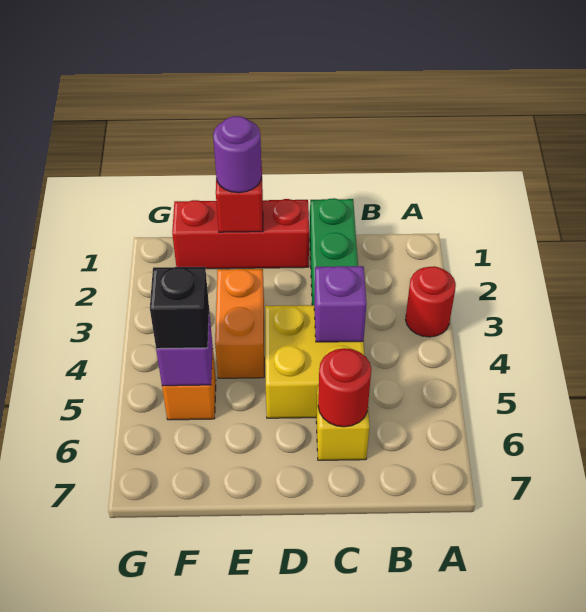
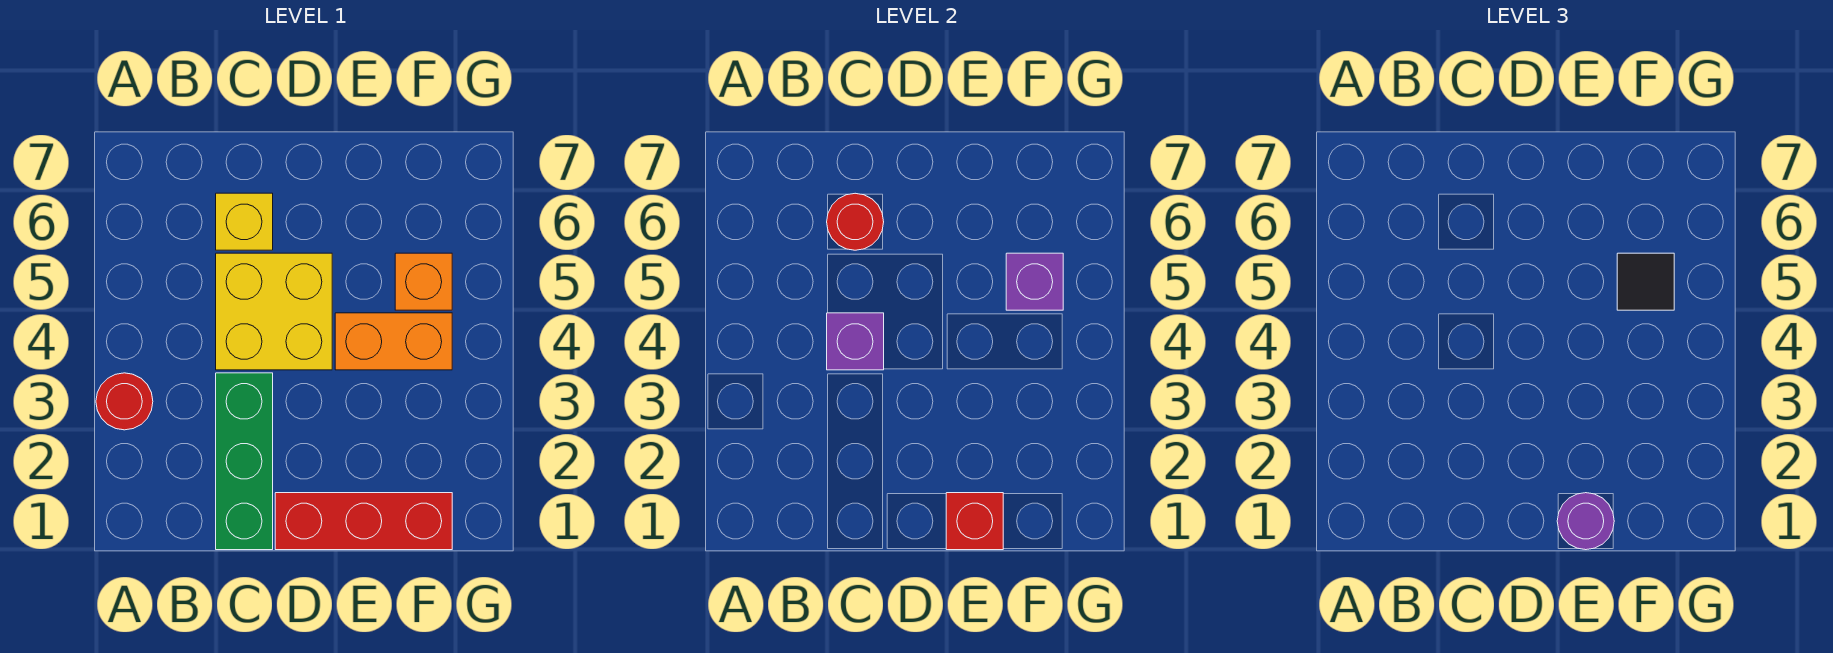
orange brick E3:E4 level 1 -> orange brick E4:F4 level 1
black brick F5 level 3 -> black tile F5 level 3

